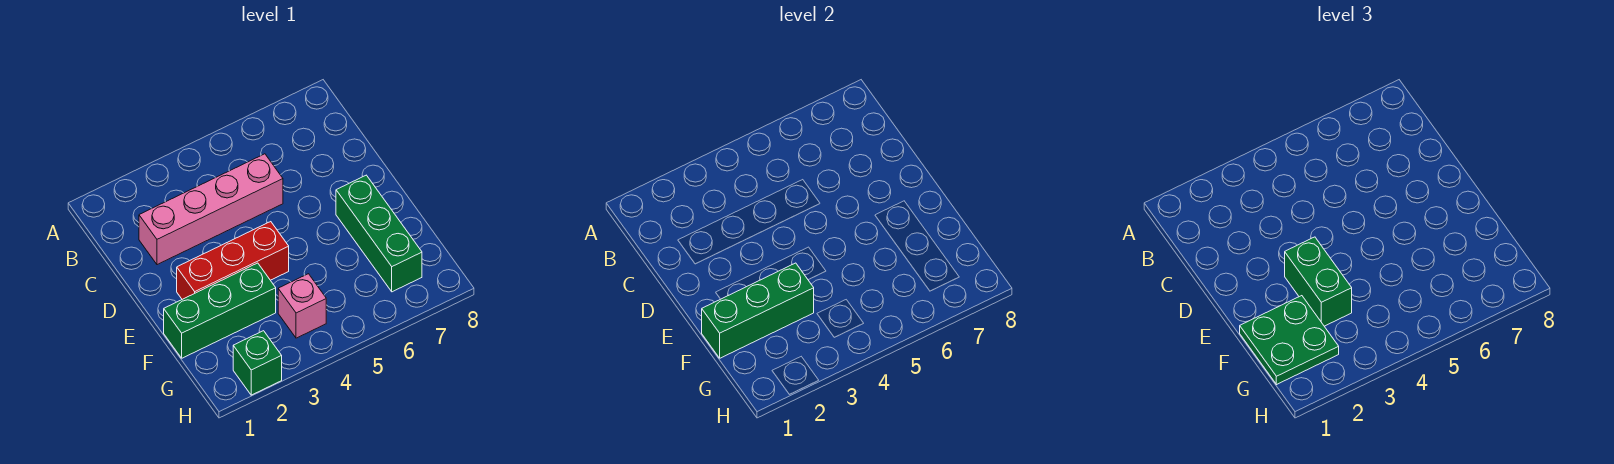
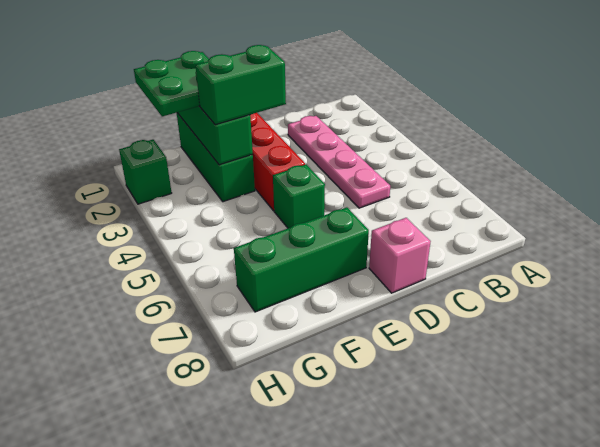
pink brick C2:C5 level 1 -> pink plate C2:C5 level 1
none -> green brick E5 level 1
pink brick G4 level 1 -> pink brick D8 level 1

